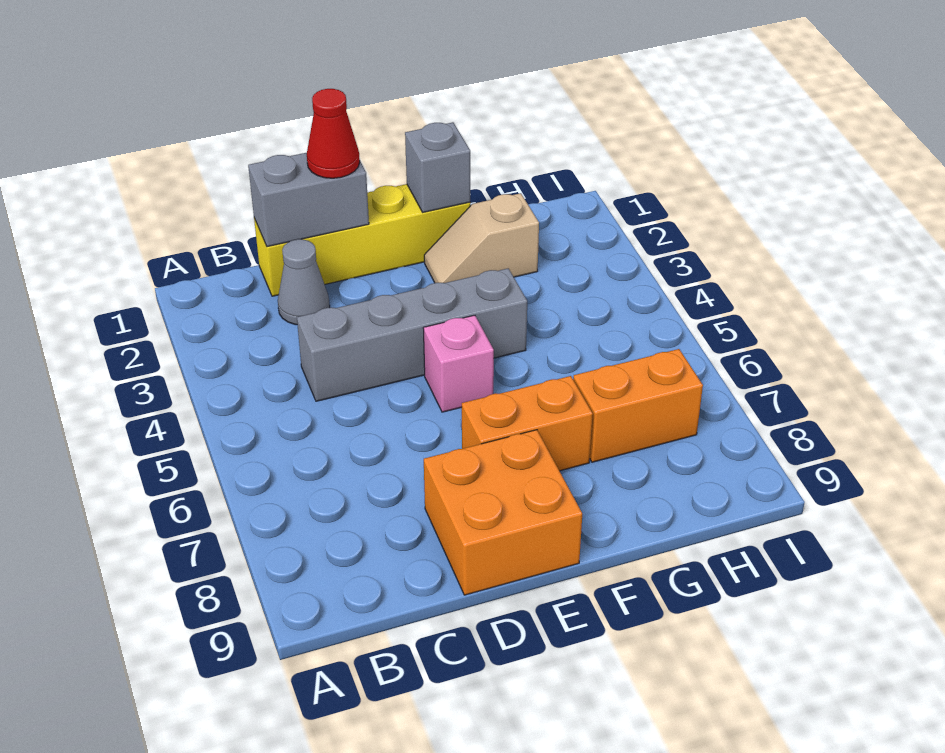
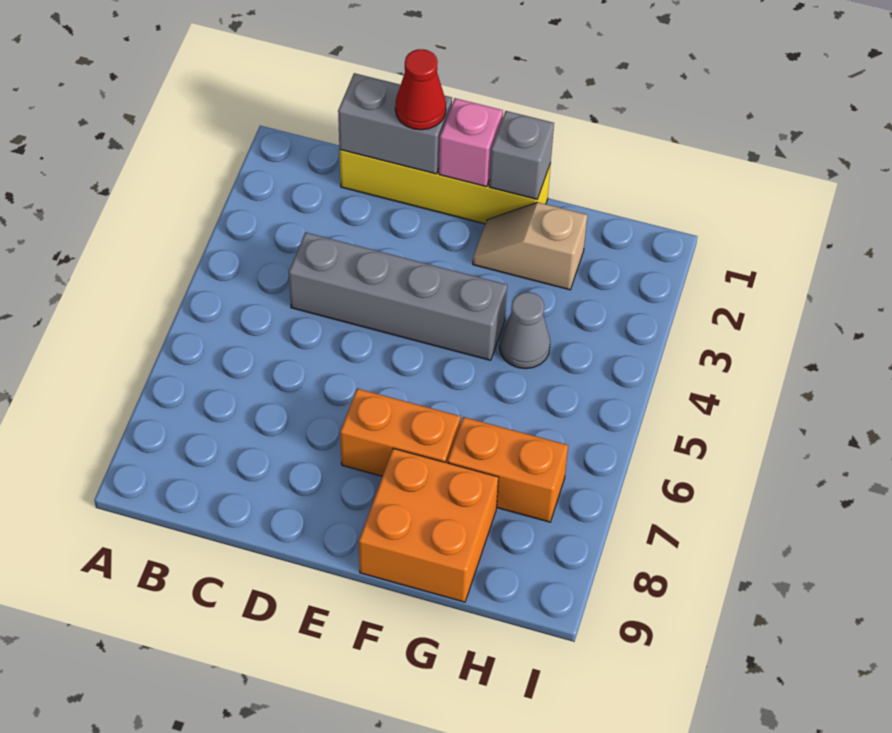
grey cone C2 level 1 -> grey cone G4 level 1
orange brick D8:E9 level 1 -> orange brick F8:G9 level 1
pink brick E5 level 1 -> pink brick E1 level 2

